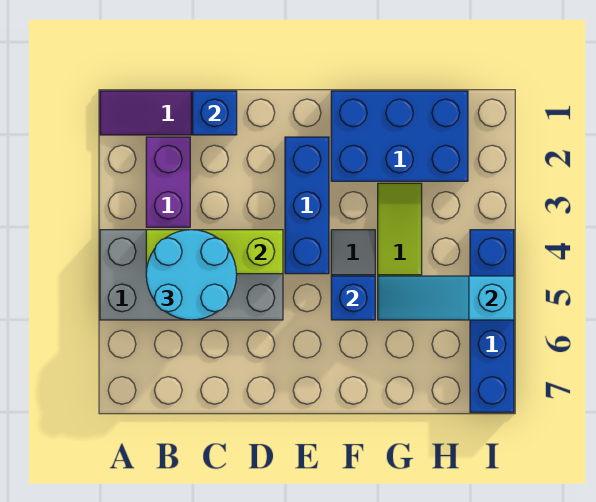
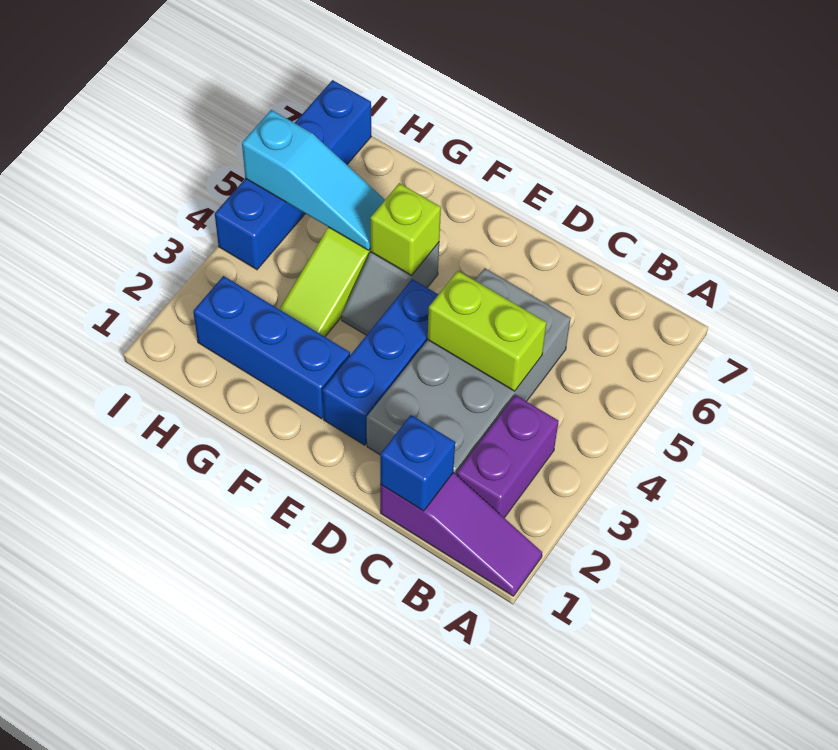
grey brick A4:D5 level 1 -> grey brick C2:D5 level 1
lime brick B4:D4 level 2 -> lime brick C4:D4 level 2
cyan round brick B4:C5 level 3 -> none
blue brick F1:H2 level 1 -> blue brick F2:H2 level 1
blue brick F5 level 2 -> lime brick F5 level 2

